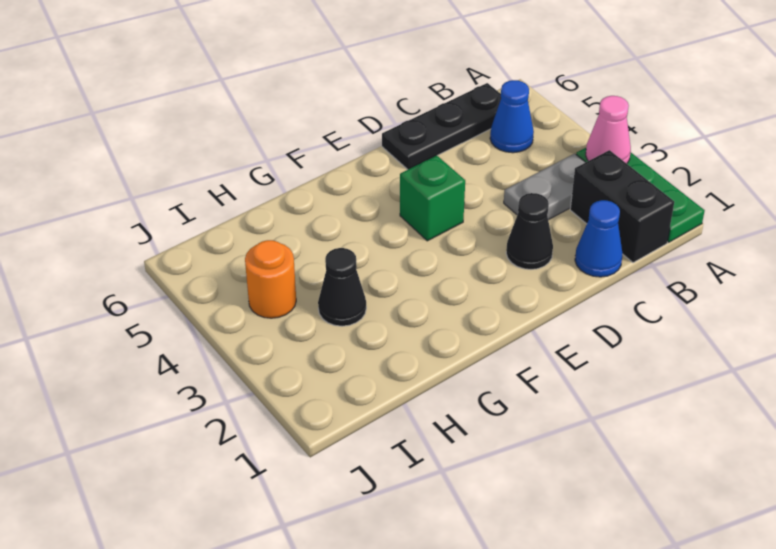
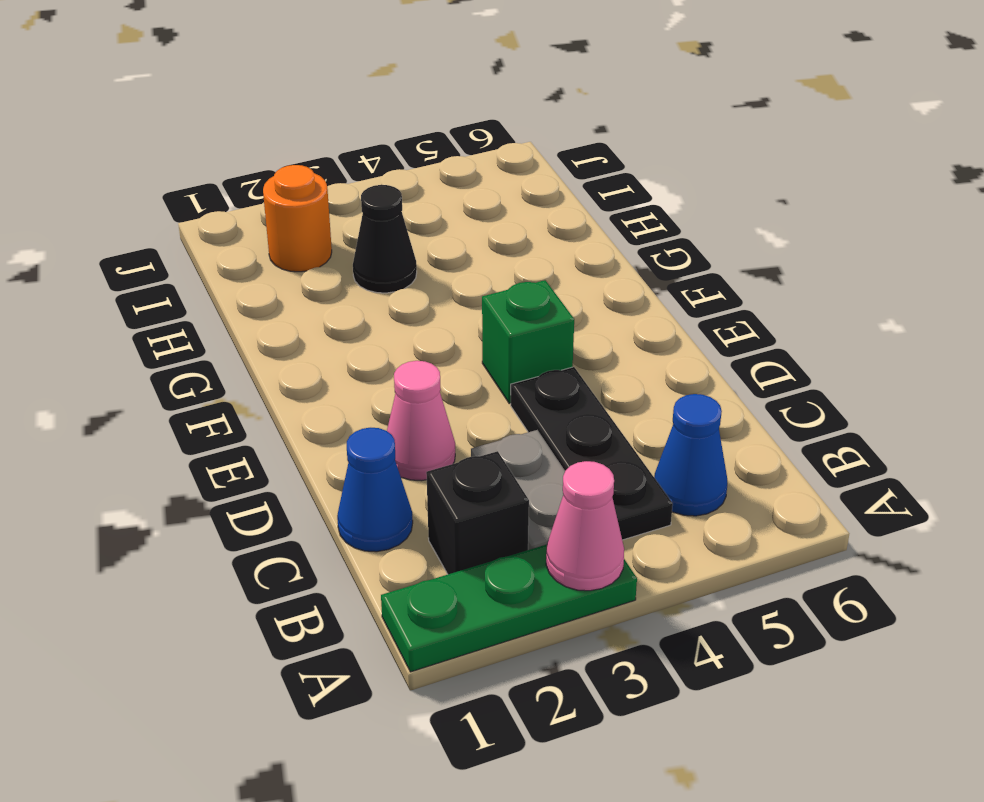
black brick B1:B2 level 1 -> black brick B2 level 1
black plate B6:D6 level 1 -> black plate B4:D4 level 1
black cone D2 level 1 -> pink cone D2 level 1
orange round brick I4 level 1 -> orange round brick I2 level 1

